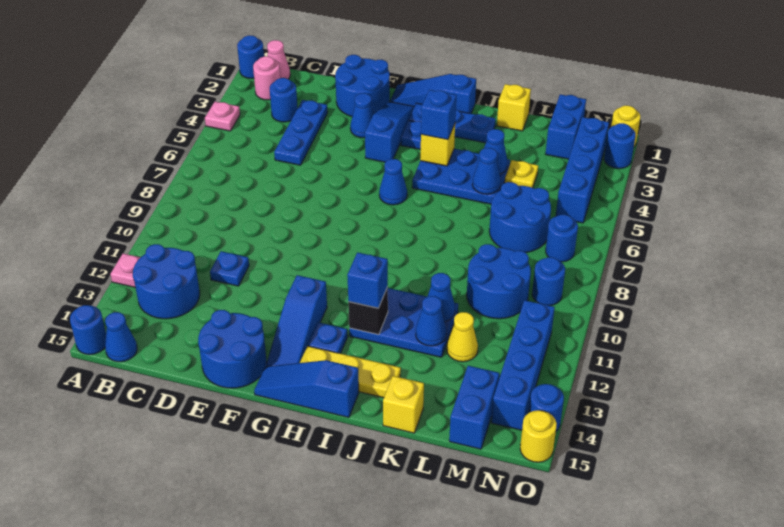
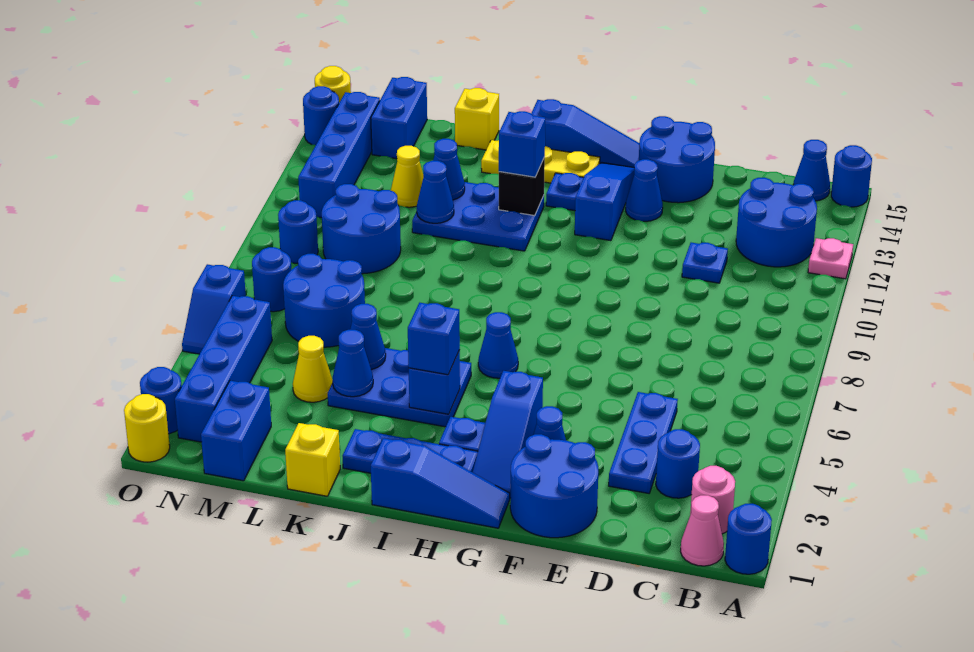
pink plate A4 level 1 -> none
none -> blue cone F13 level 1
yellow brick I4 level 2 -> blue brick I4 level 2
yellow plate L4 level 1 -> yellow cone L4 level 1
none -> blue slope O5:O6 level 1 top 6

